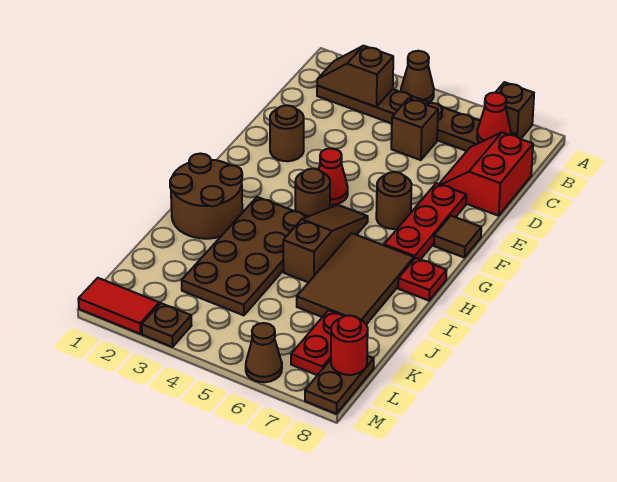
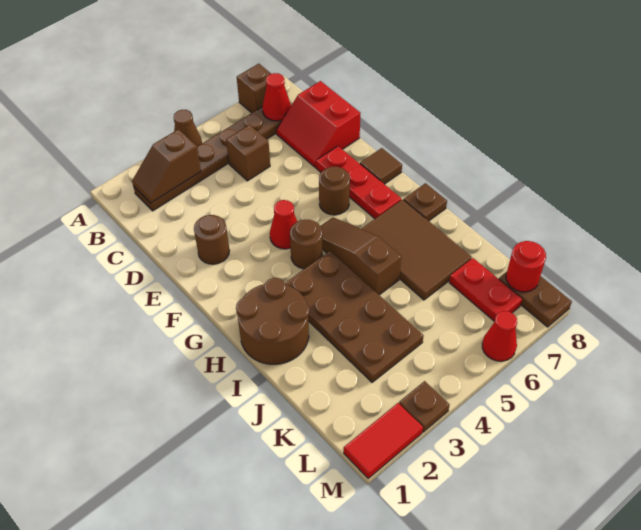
red plate H8 level 1 -> brown plate H8 level 1
brown cone M6 level 1 -> red cone M6 level 1

